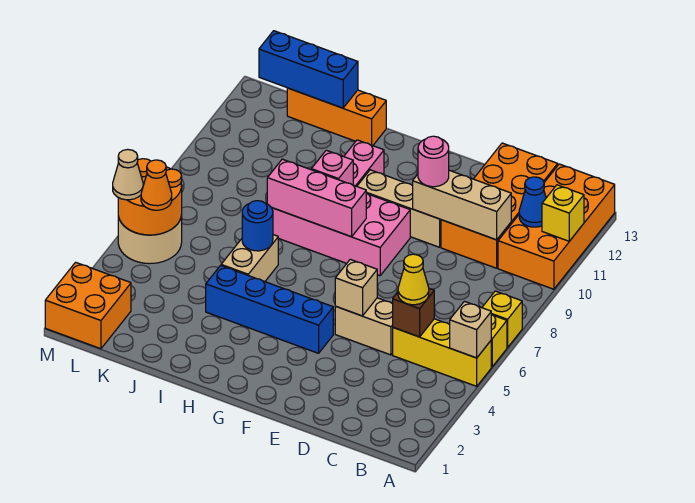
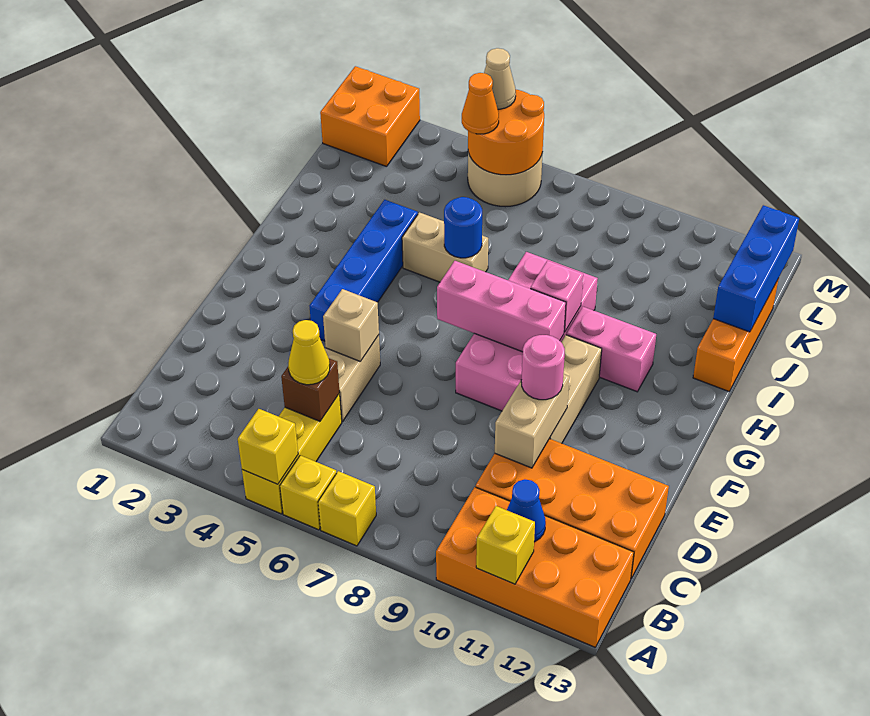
tan brick A5 level 2 -> yellow brick A5 level 2
tan brick C10:E10 level 2 -> tan brick D10:E10 level 2
pink brick G8:I8 level 2 -> pink brick G7:G9 level 2

